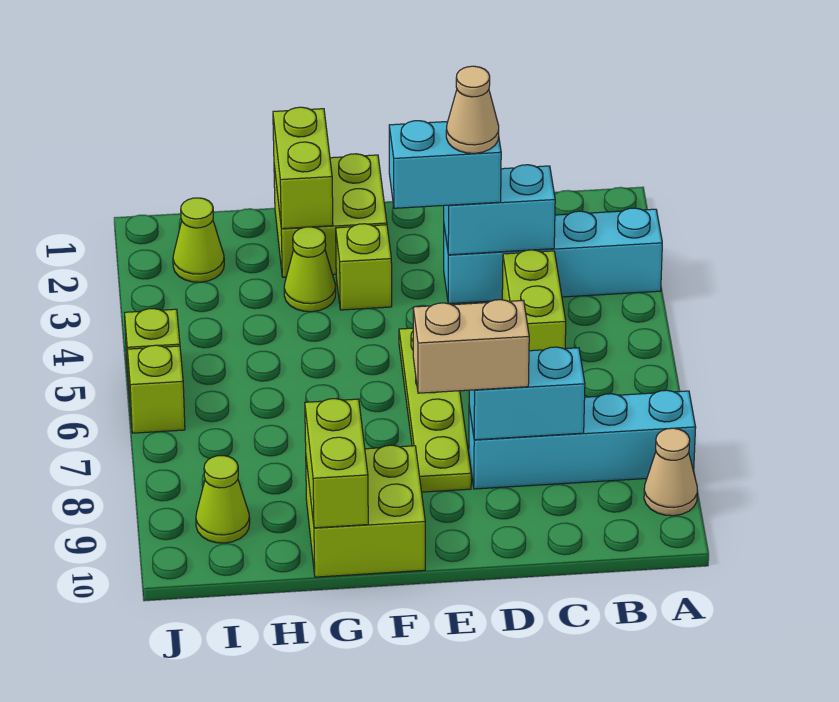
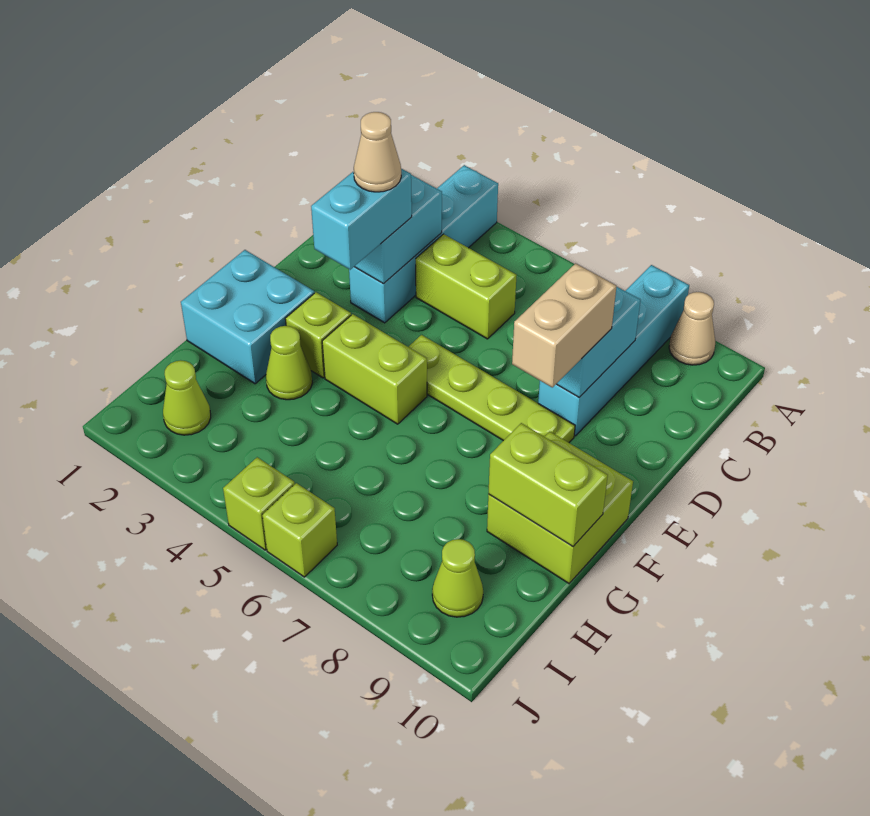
lime brick F1:G2 level 1 -> cyan brick F1:G2 level 1
lime brick G1:G2 level 2 -> lime brick F4:F5 level 1

